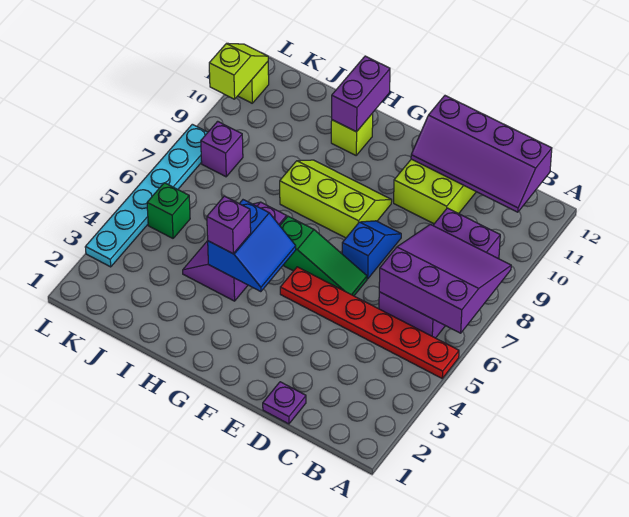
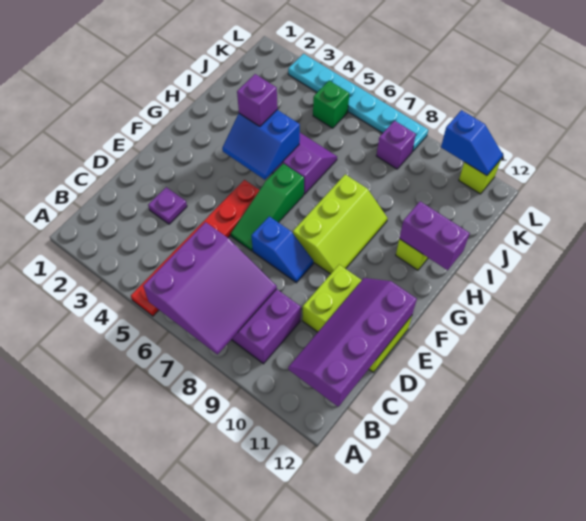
purple plate D1 level 1 -> purple plate D3 level 1
lime slope L10:L11 level 2 top 10 -> blue slope L10:L11 level 2 top 10

